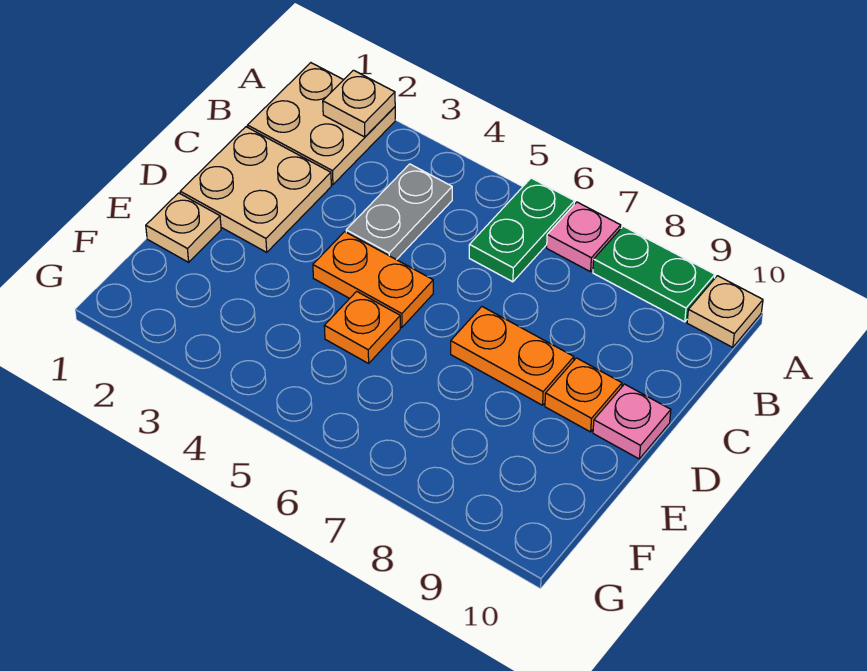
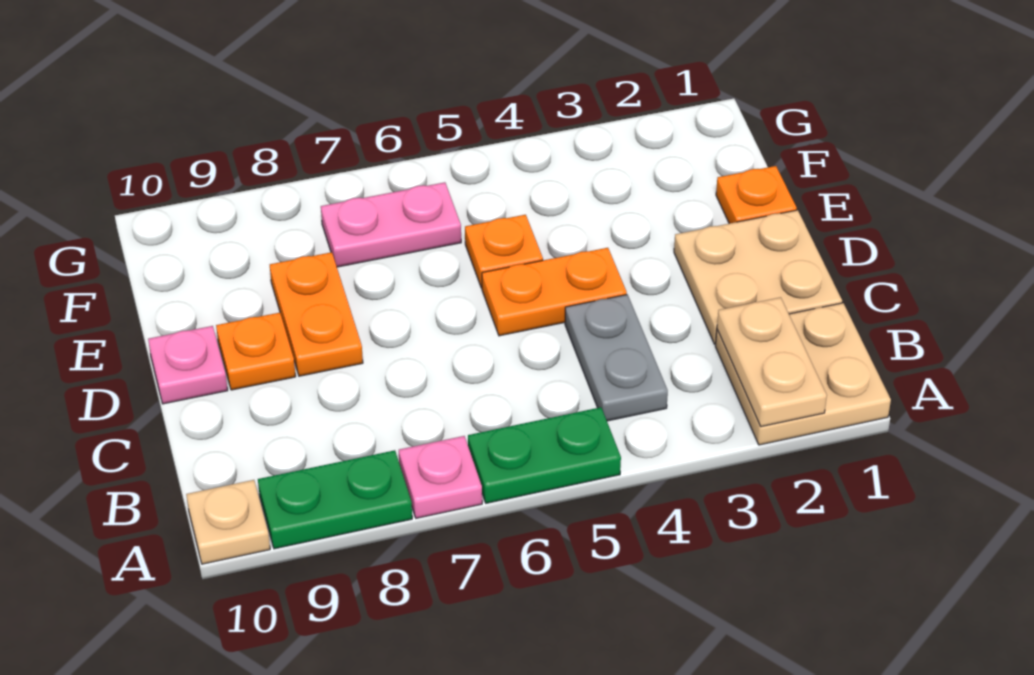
tan plate A2 level 2 -> tan plate A2:B2 level 2
green plate A6:B6 level 1 -> green plate A5:A6 level 1
orange plate D7:D8 level 1 -> orange plate D8:E8 level 1
tan plate E1 level 1 -> orange plate E1 level 1
none -> pink plate F6:F7 level 1

